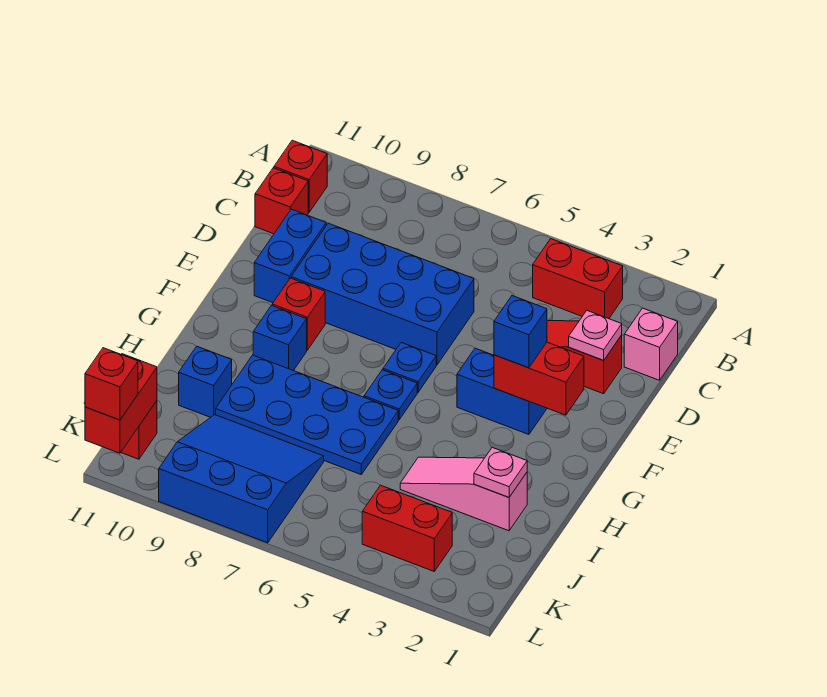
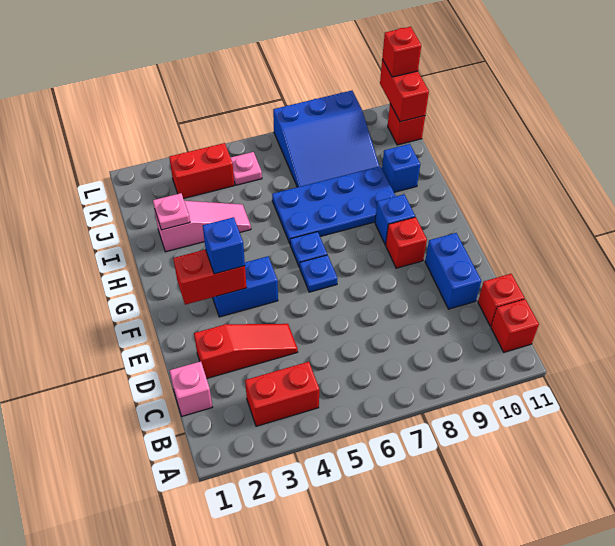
pink plate D2 level 2 -> pink plate K5 level 1
blue brick D6:E9 level 1 -> none

